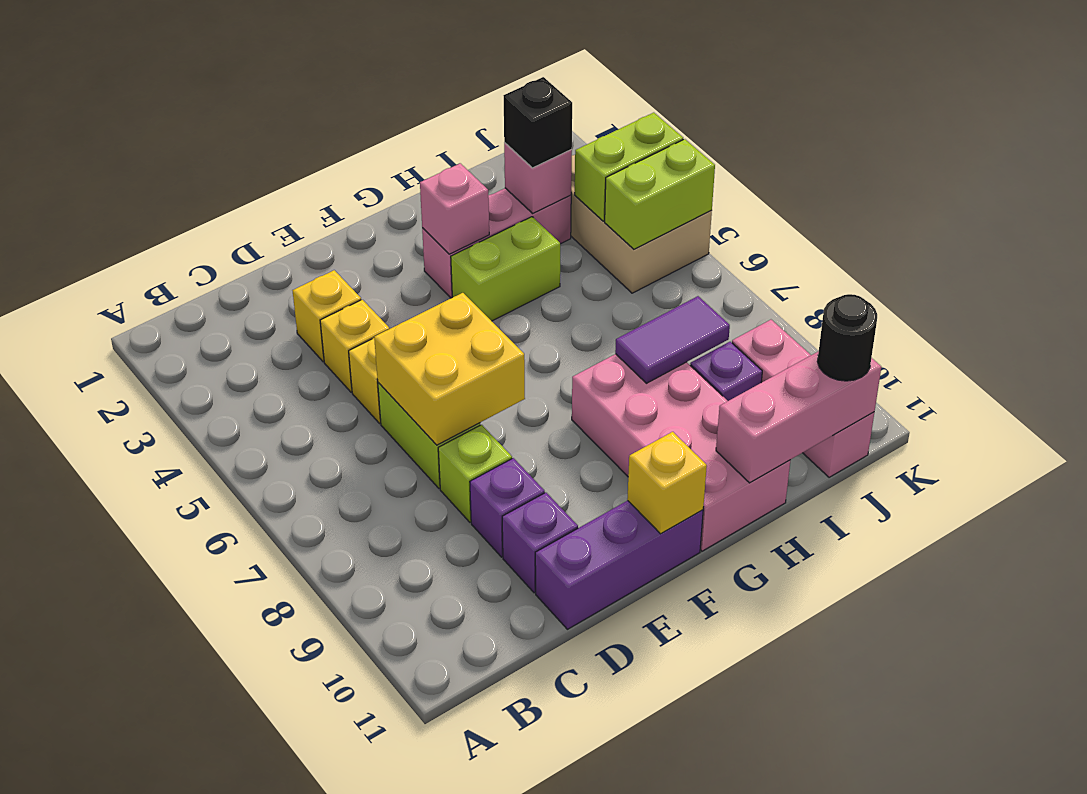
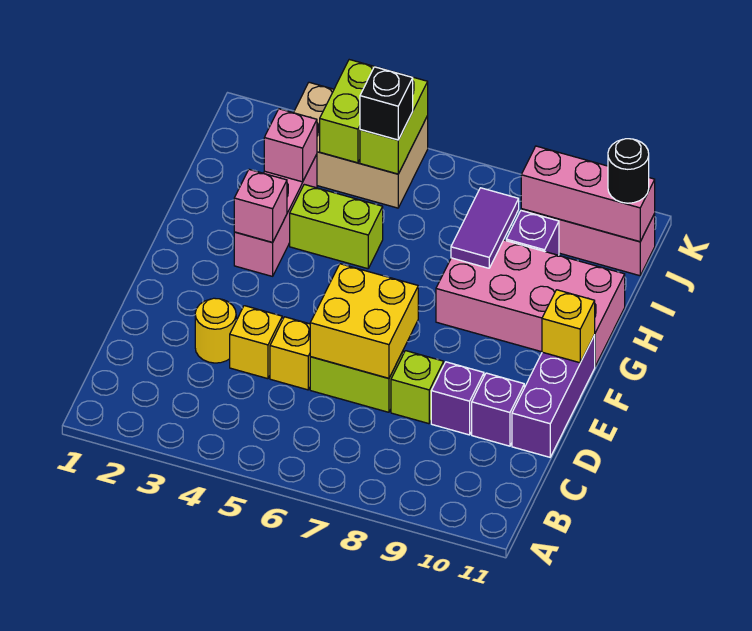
yellow brick D3 level 1 -> yellow round brick D3 level 1
lime brick G4:H4 level 1 -> lime brick H4:H5 level 1
pink brick H11:J11 level 2 -> pink brick J9:J11 level 2
black brick I3 level 3 -> black brick J5 level 3

